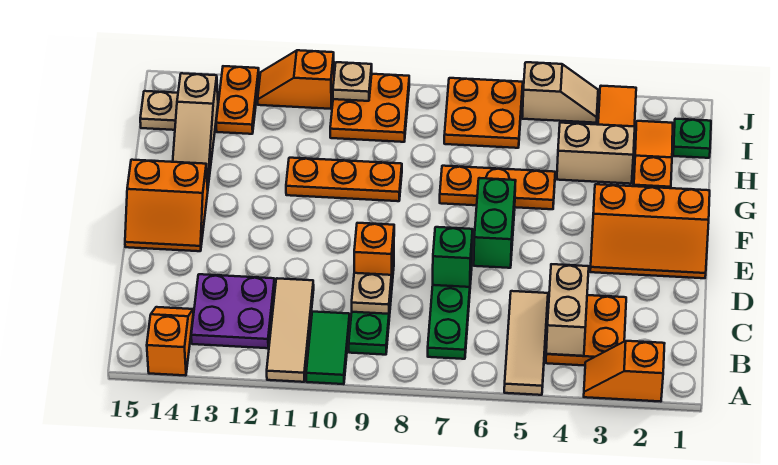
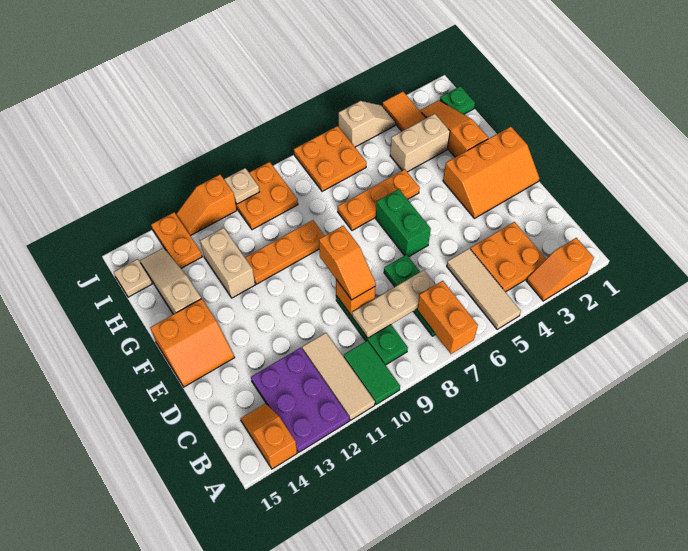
none -> orange brick A7:B7 level 2
tan brick B4:C4 level 2 -> tan brick G12:H12 level 1
purple plate B12:C13 level 1 -> purple plate A12:C13 level 1
tan plate C9 level 2 -> tan plate C7:C9 level 2
green brick D7 level 2 -> none
none -> orange slope D9:E9 level 3 top E
tan slope G14:I14 level 1 top I -> tan slope G14:I14 level 1 top G

